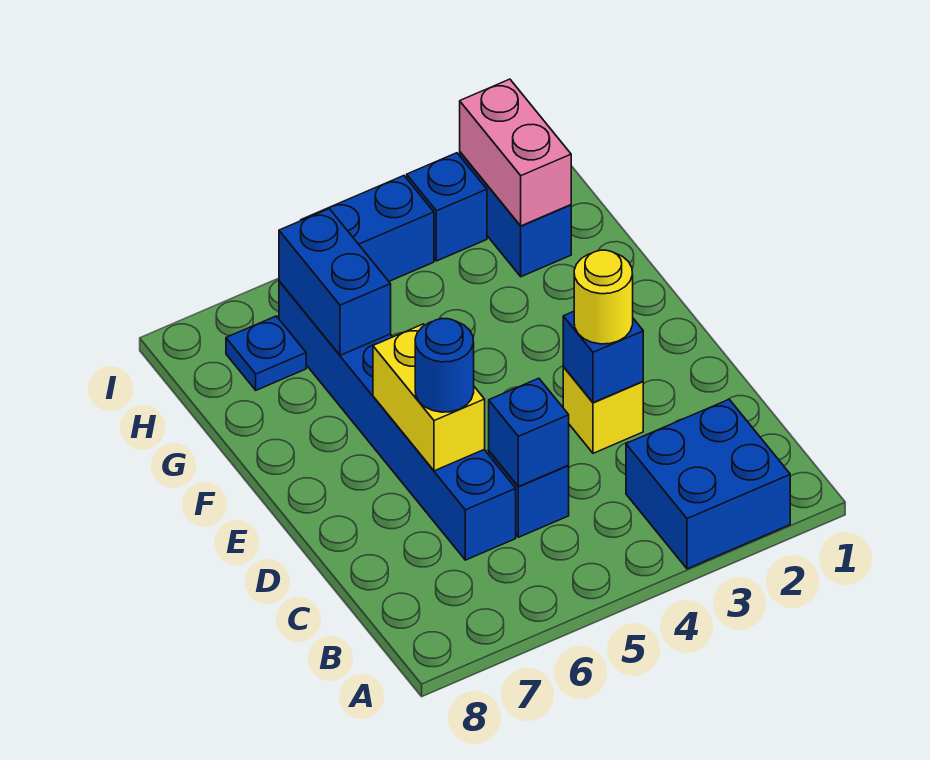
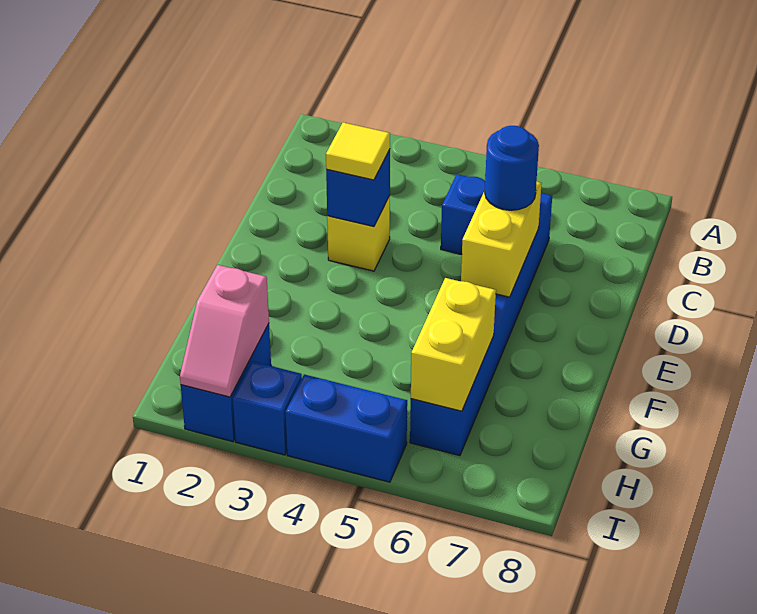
blue brick A2:B3 level 1 -> none
blue brick C5 level 2 -> none
yellow round brick D3 level 3 -> yellow tile D3 level 3
blue brick G6:H6 level 2 -> yellow brick G6:H6 level 2
pink brick H2:I2 level 2 -> pink slope H2:I2 level 2 top H
blue plate H7 level 1 -> none

